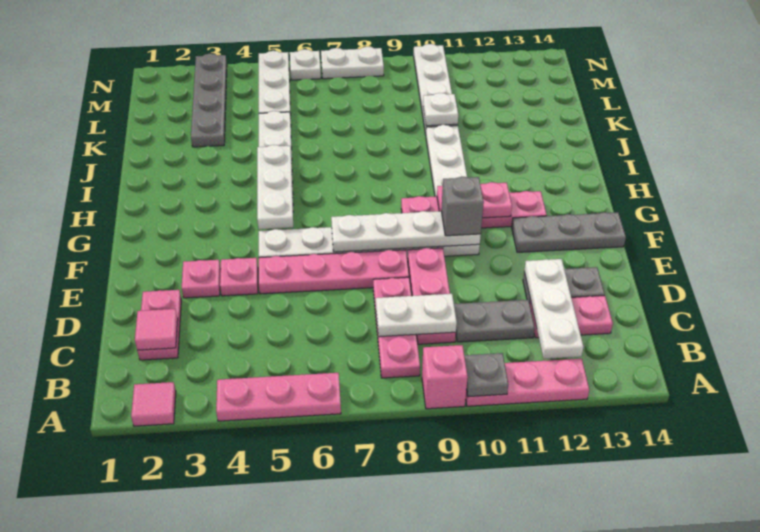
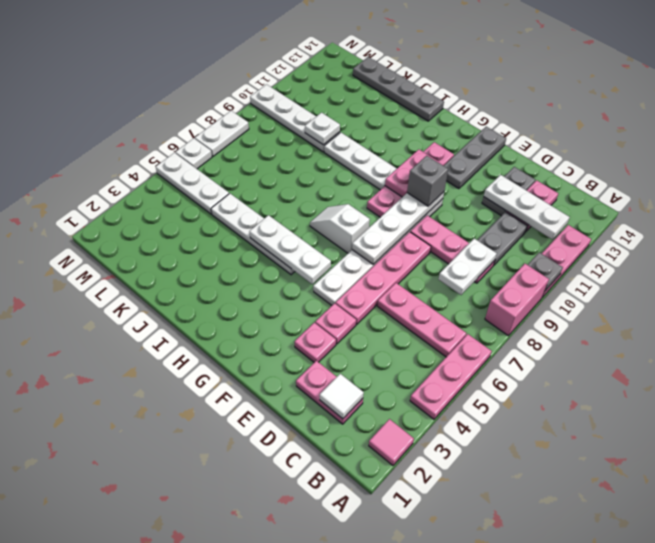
pink brick A9 level 1 -> pink brick A8:A9 level 1
pink plate B8:D8 level 1 -> pink plate B6:D6 level 1
pink tile C2 level 2 -> white tile C2 level 2
none -> white slope G7:H7 level 1 top G
grey plate K3:N3 level 1 -> grey plate I14:L14 level 1

